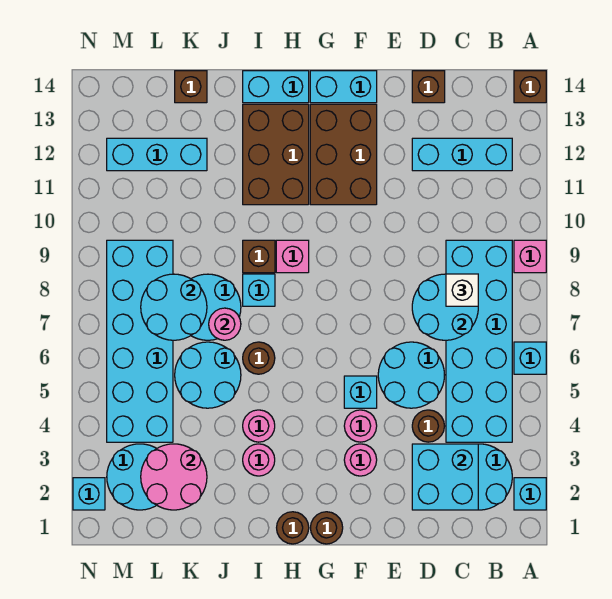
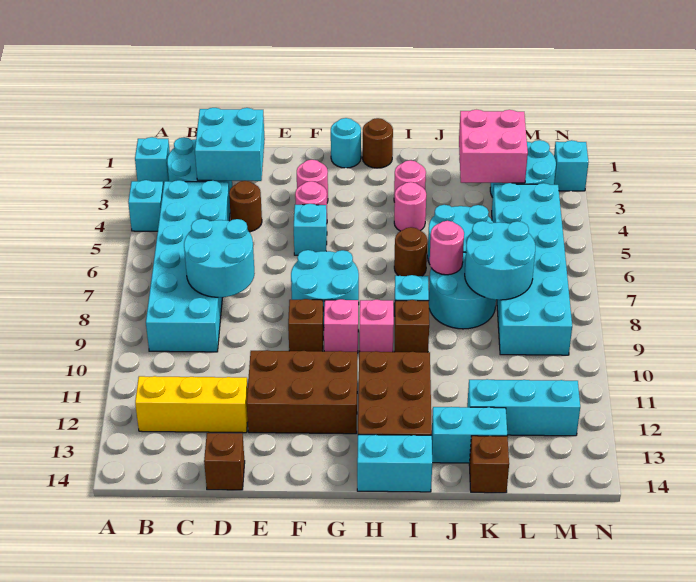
cyan brick A6 level 1 -> cyan brick A4 level 1
pink brick A9 level 1 -> pink brick G9 level 1
brown brick A14 level 1 -> brown brick F9 level 1
cyan brick B12:D12 level 1 -> yellow brick B12:D12 level 1
white brick C8 level 3 -> none
cyan round brick D5:E6 level 1 -> cyan round brick F7:G8 level 1
brown brick F11:G13 level 1 -> brown brick E11:G12 level 1
cyan brick F14:G14 level 1 -> cyan brick J13:K13 level 1
brown round brick G1 level 1 -> cyan round brick G1 level 1
pink round brick K2:L3 level 2 -> pink brick K2:L3 level 2

